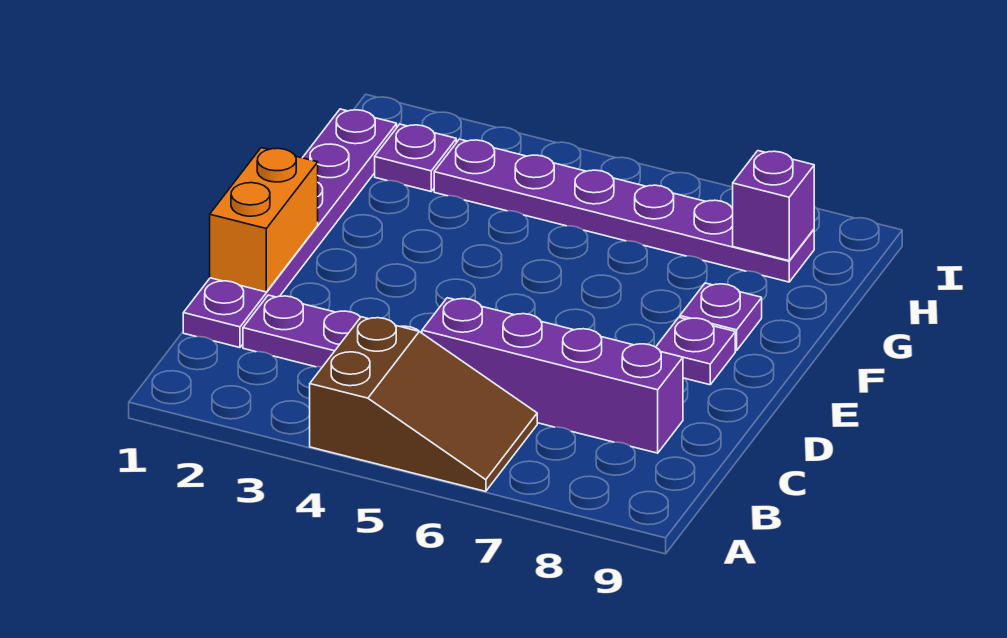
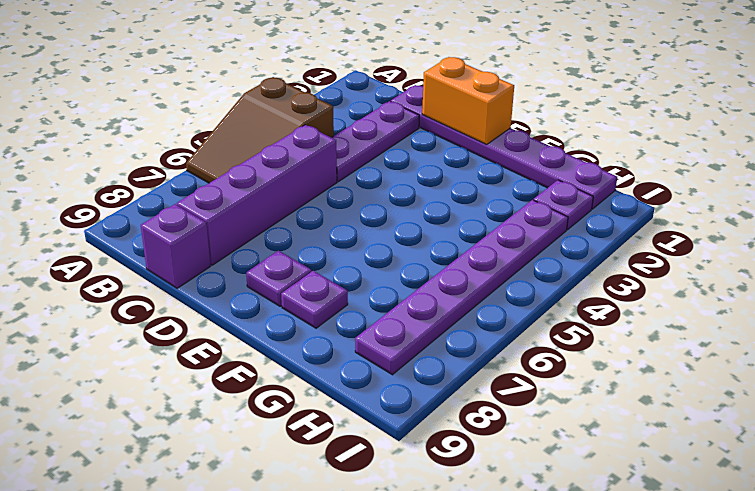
purple brick H8 level 2 -> purple brick C9 level 1

